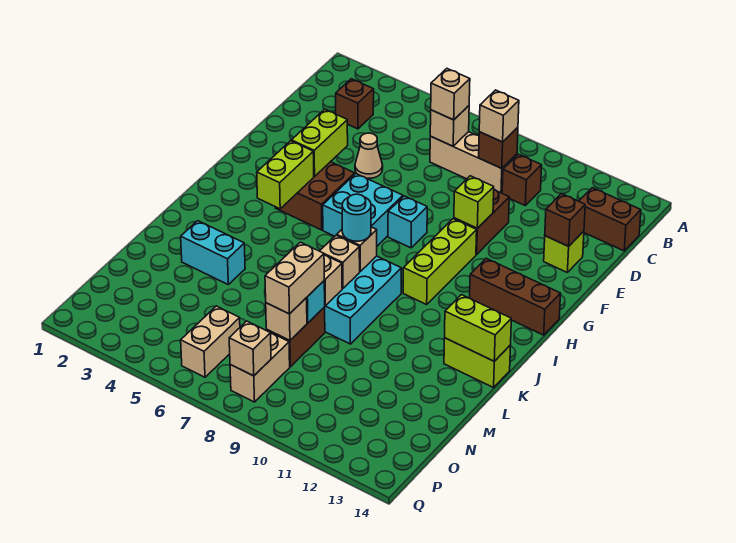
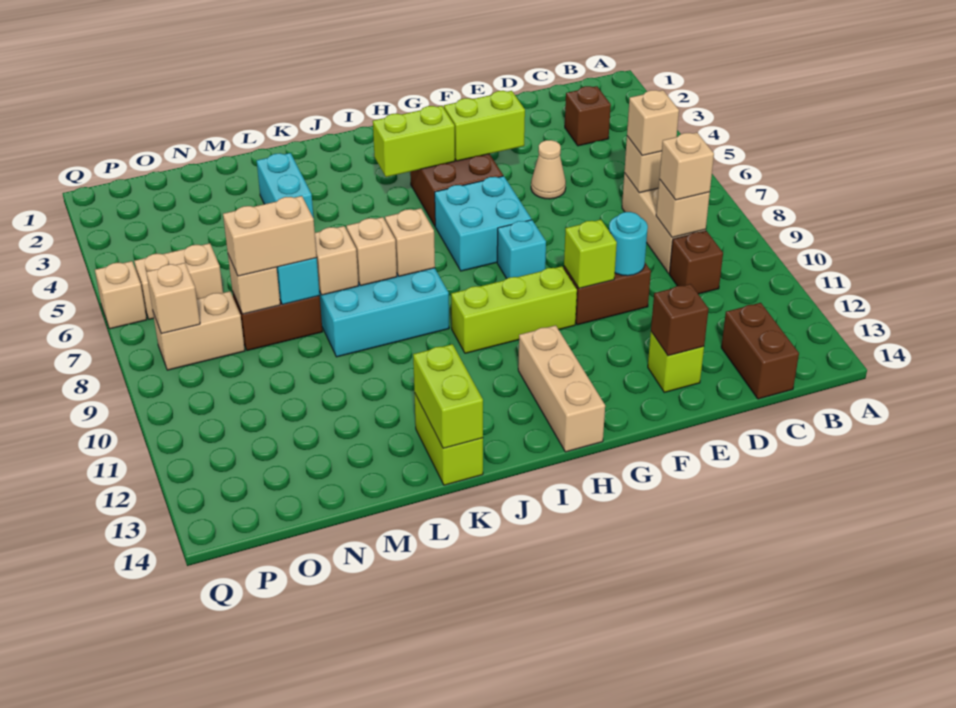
brown brick C9 level 2 -> tan brick C9 level 2
brown brick H12:H14 level 1 -> tan brick H12:H14 level 1
cyan round brick J8 level 3 -> cyan round brick E10 level 2
none -> tan brick Q6 level 1

